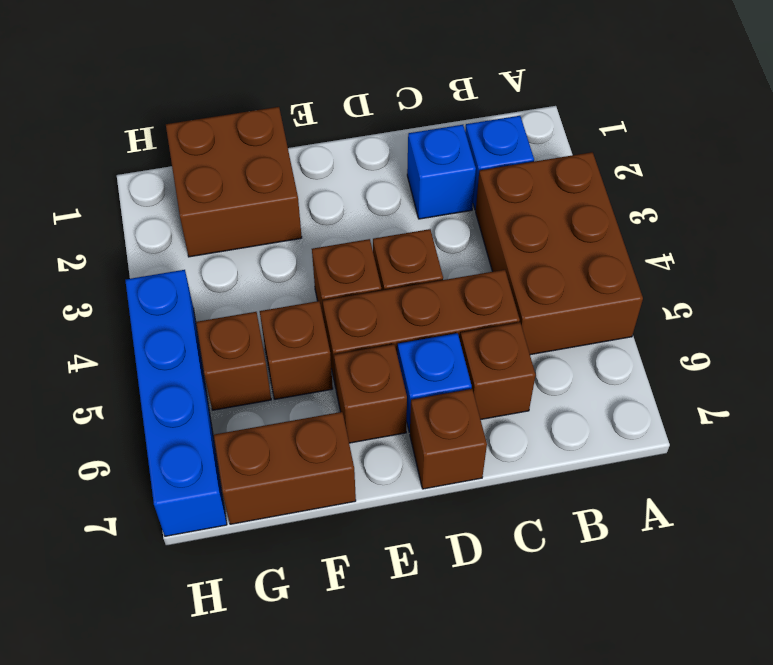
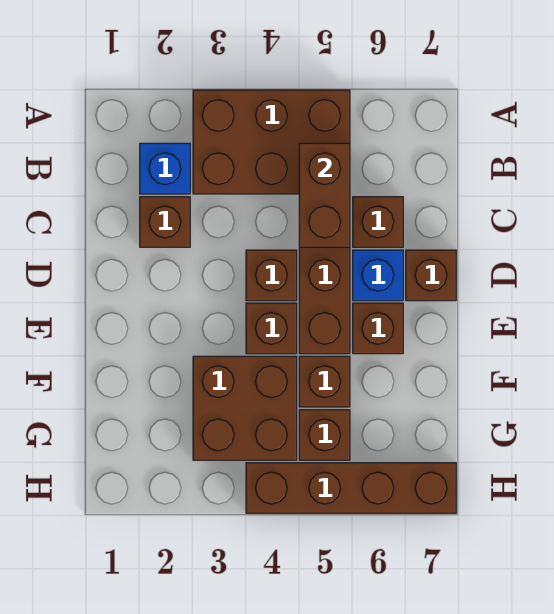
blue brick C2 level 1 -> brown brick C2 level 1
brown brick F1:G2 level 1 -> brown brick F3:G4 level 1
brown brick F7:G7 level 1 -> brown brick B5:C5 level 2
blue brick H4:H7 level 1 -> brown brick H4:H7 level 1

